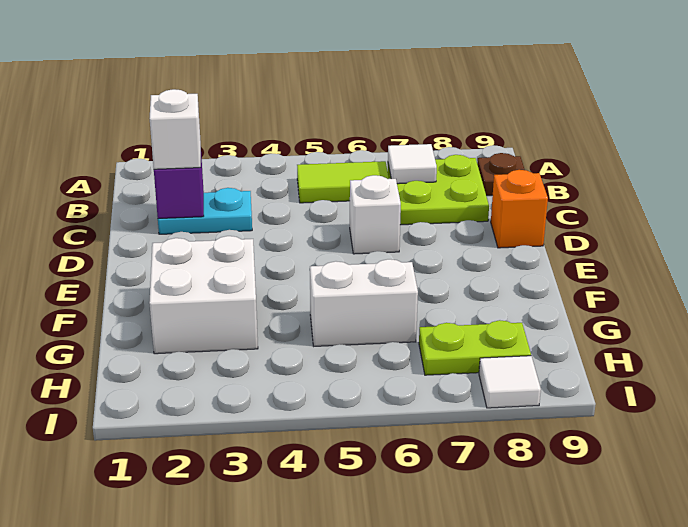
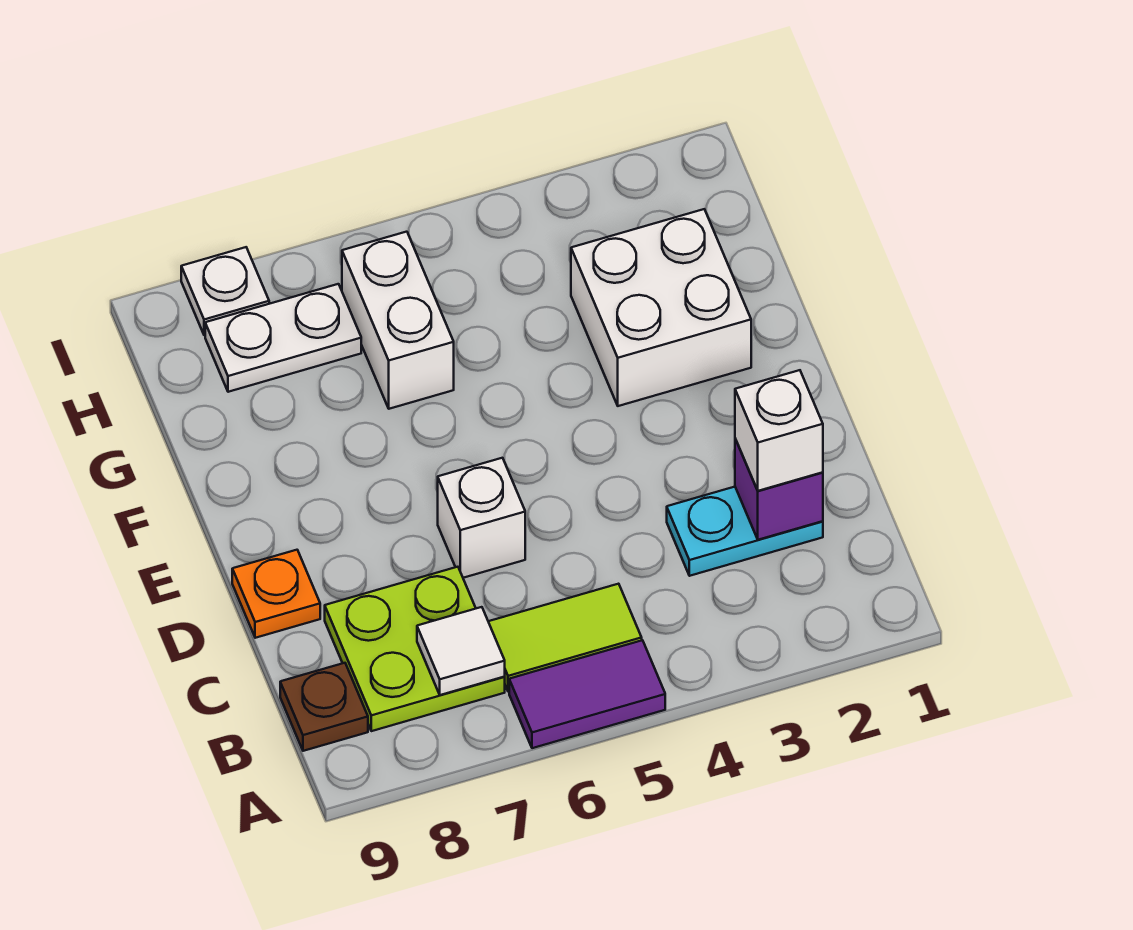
none -> purple tile A5:A6 level 1
orange brick D9 level 1 -> orange plate D9 level 1
white brick G5:G6 level 1 -> white brick G6:H6 level 1
lime plate H7:H8 level 1 -> white plate H7:H8 level 1
white tile I8 level 1 -> white plate I8 level 1

